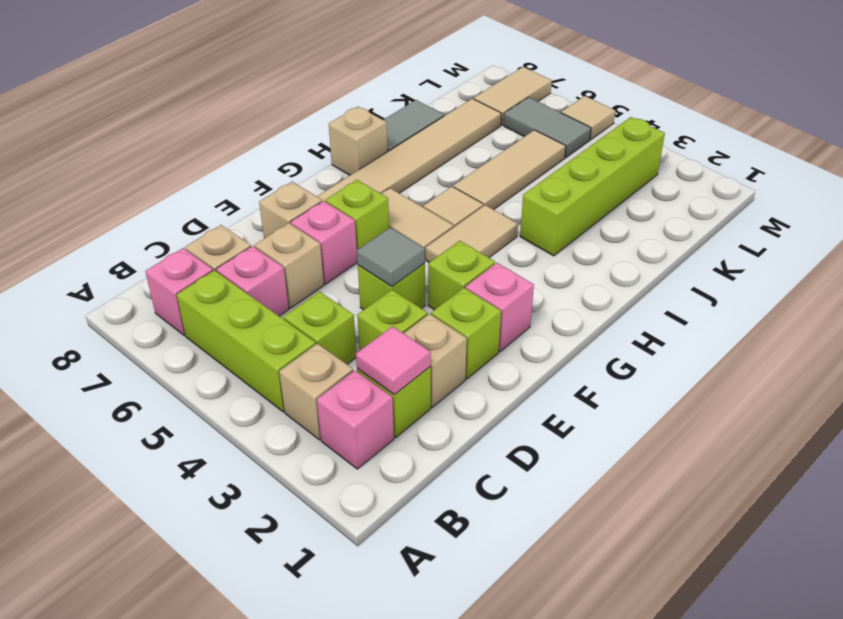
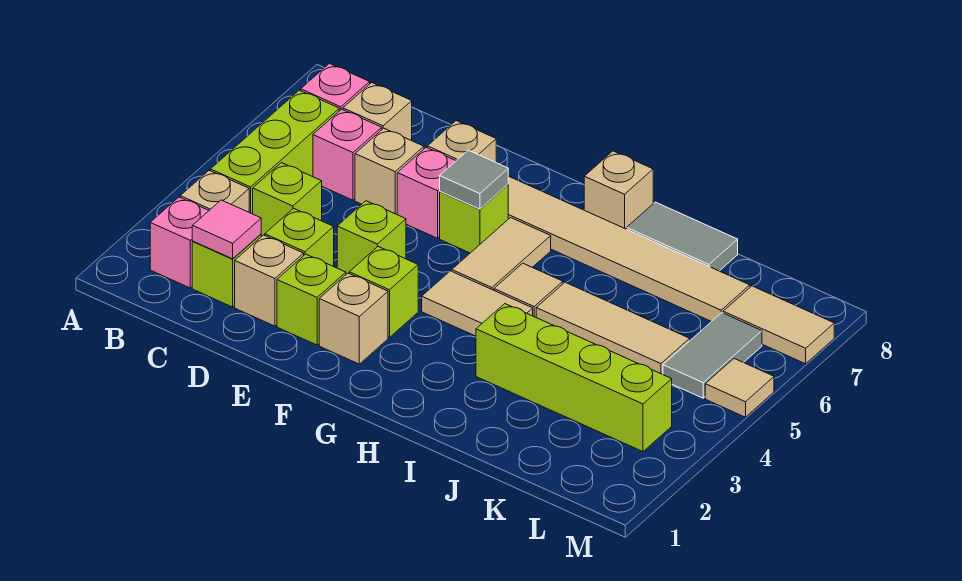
grey tile E4 level 2 -> grey tile F6 level 2
pink brick F2 level 1 -> tan brick F2 level 1

